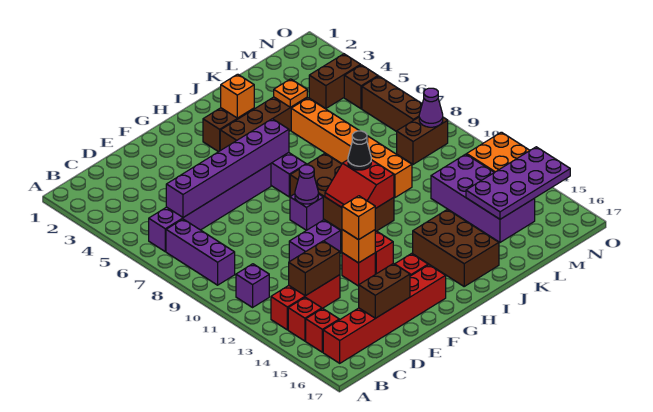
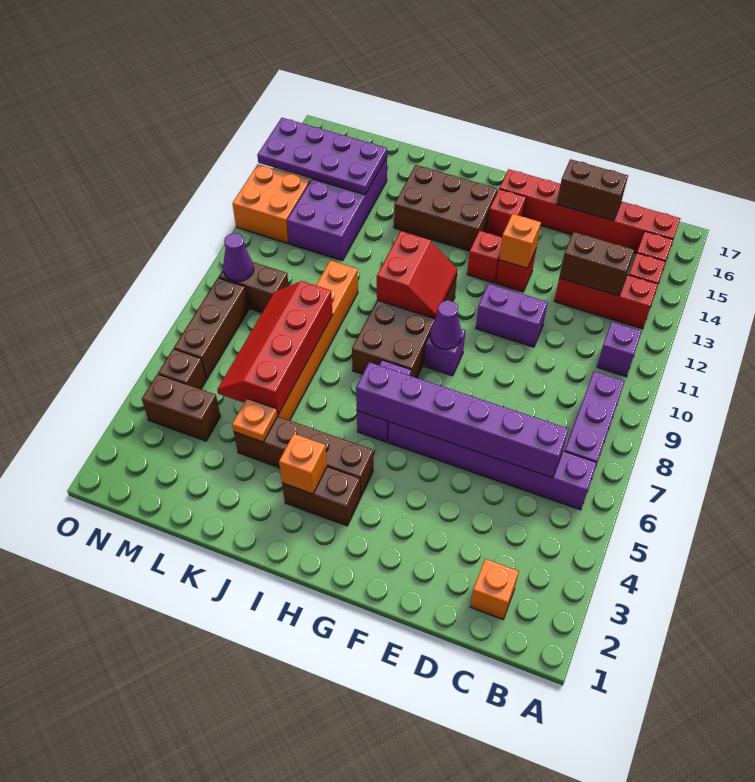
orange brick F13 level 3 -> orange brick C2 level 1
black cone I10 level 3 -> none
brown brick I14:J16 level 1 -> brown brick H14:J15 level 1
none -> red slope K5:L8 level 2 top K

